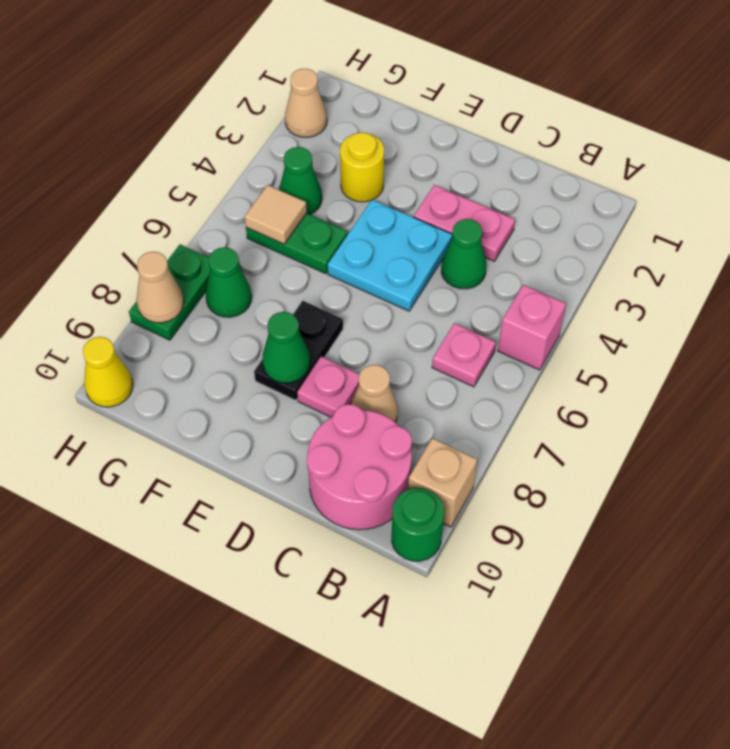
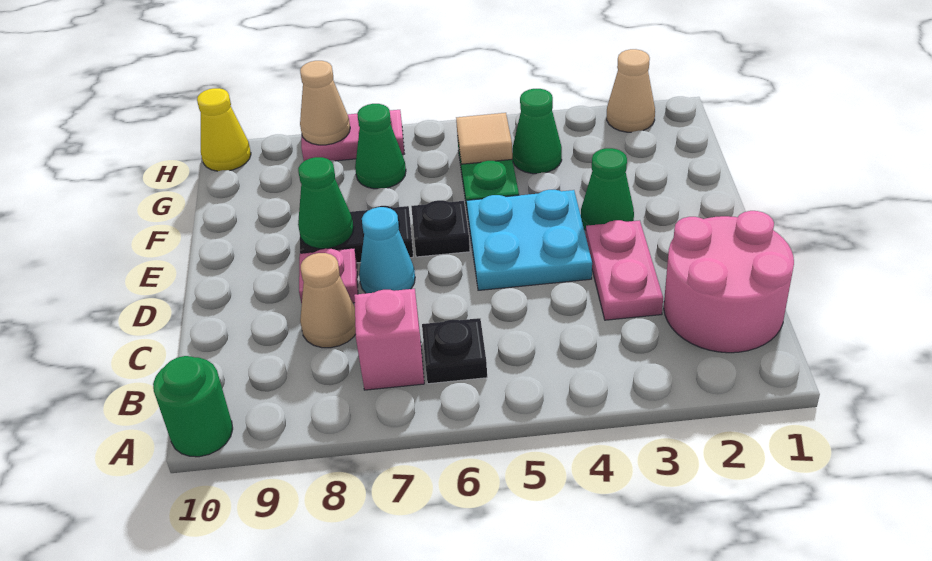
pink brick A5 level 1 -> pink brick B7 level 1
tan brick A9 level 1 -> none
pink plate B6 level 1 -> black plate B6 level 1
pink round brick B9:C10 level 1 -> pink round brick B1:C2 level 1
green cone C4 level 1 -> green cone E3 level 1
none -> cyan cone D7 level 1
none -> black plate E6 level 1
yellow round brick F3 level 1 -> none
green plate H7:H8 level 1 -> pink plate H7:H8 level 1

